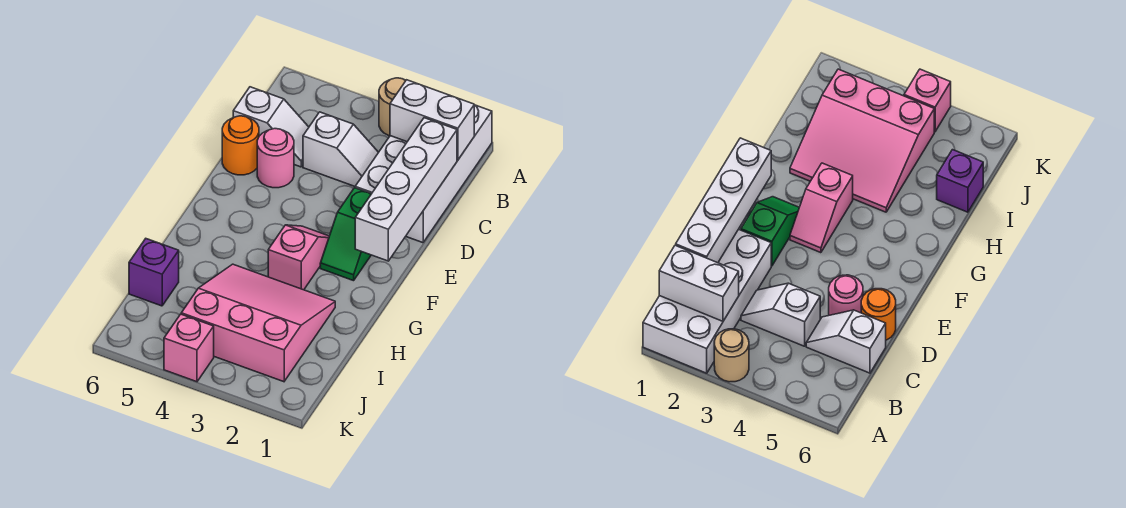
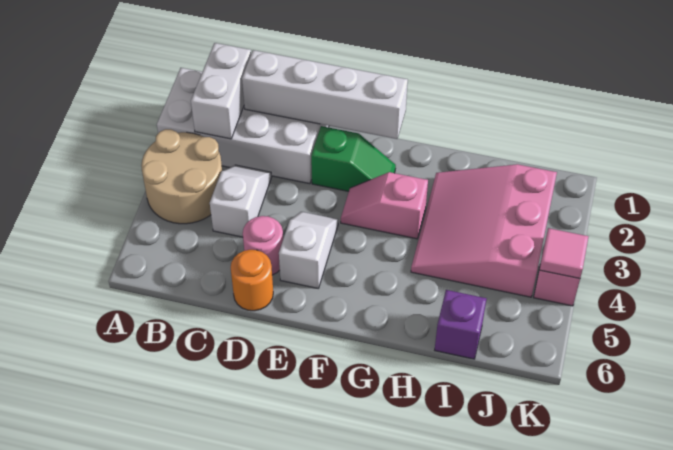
tan round brick A3 level 1 -> tan round brick A3:B4 level 1
white slope C5:C6 level 1 top 6 -> white slope E4:E5 level 1 top 5
none -> pink tile K4 level 2

